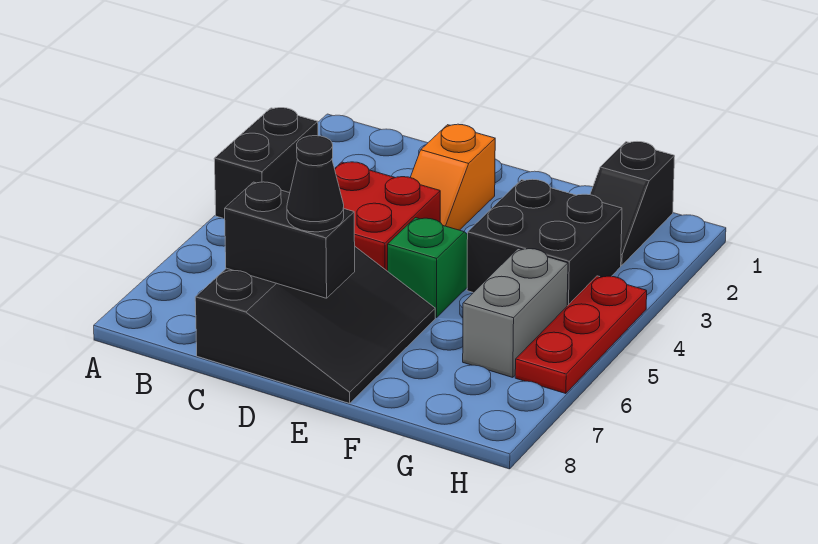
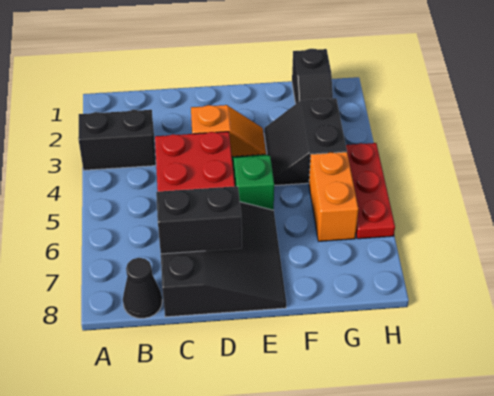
black brick A3:A4 level 1 -> black brick A3:B3 level 1
orange slope D2:D3 level 1 top 2 -> orange slope D3:E3 level 1 top D
black cone D7 level 3 -> black cone B8 level 1
black brick F3:G4 level 1 -> black slope F3:G4 level 1 top G
grey brick G5:G6 level 1 -> orange brick G5:G6 level 1

